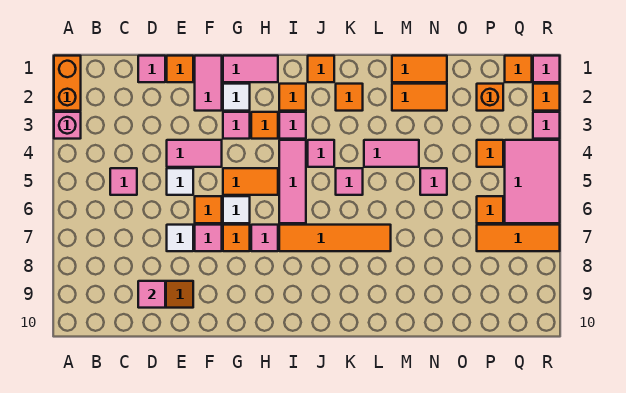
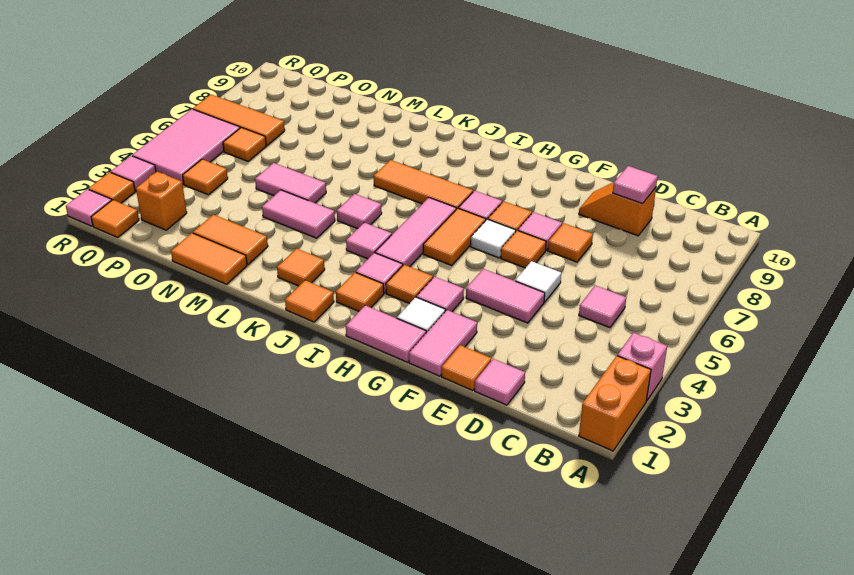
white tile E7 level 1 -> orange tile E7 level 1
orange tile G5:H5 level 1 -> orange tile H5:H6 level 1
orange tile I7:L7 level 1 -> orange tile I7:K7 level 1
pink tile N5 level 1 -> pink tile M5:N5 level 1

